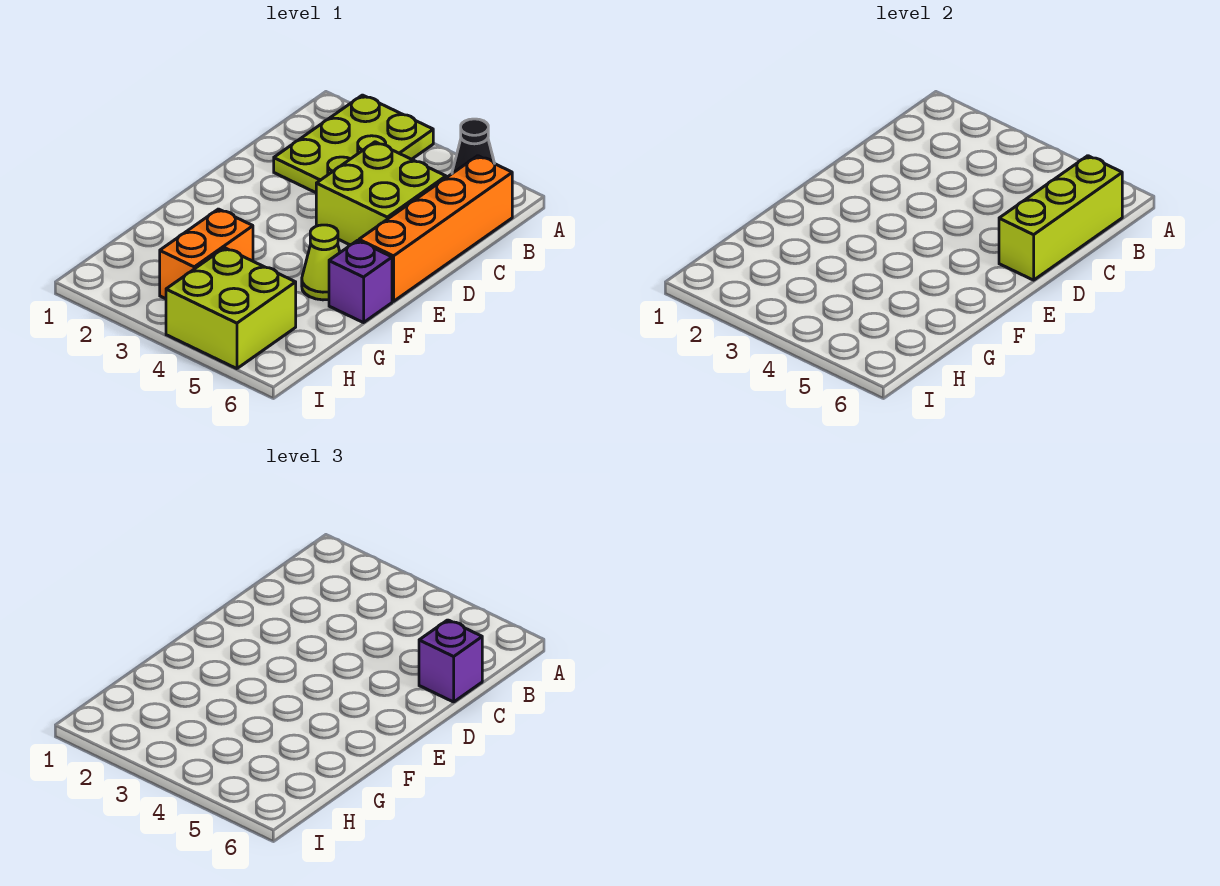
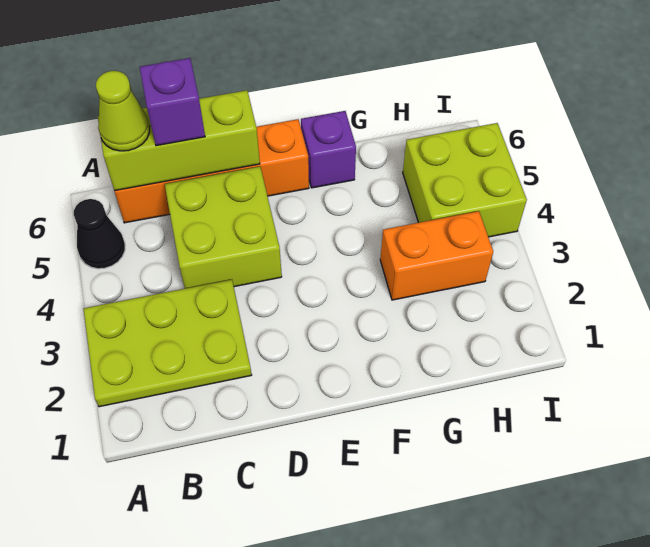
lime cone F5 level 1 -> lime cone B6 level 3

